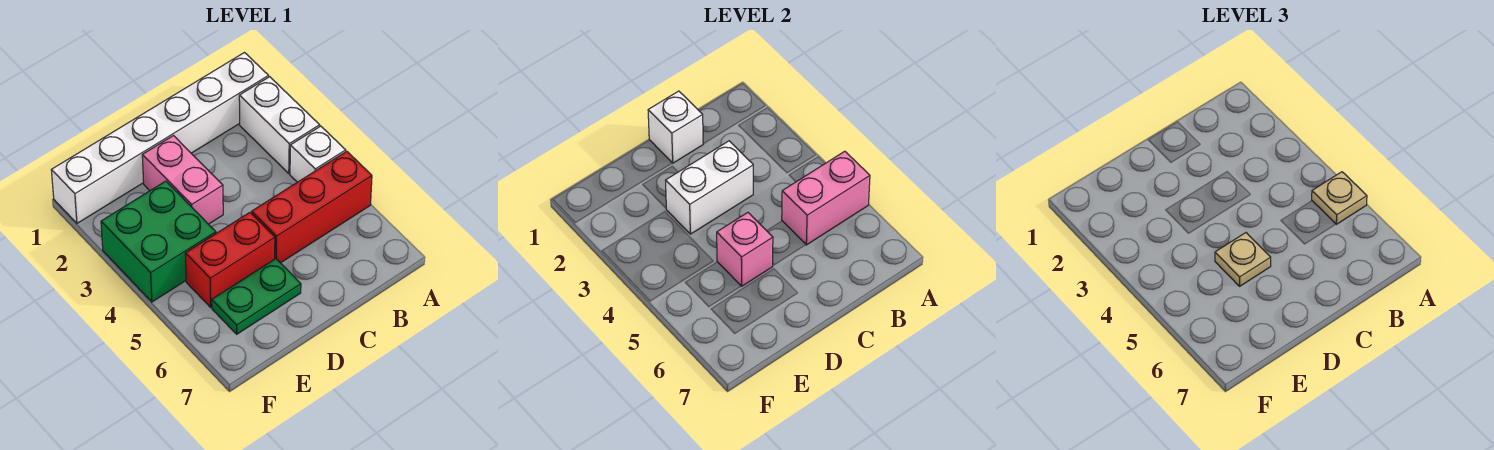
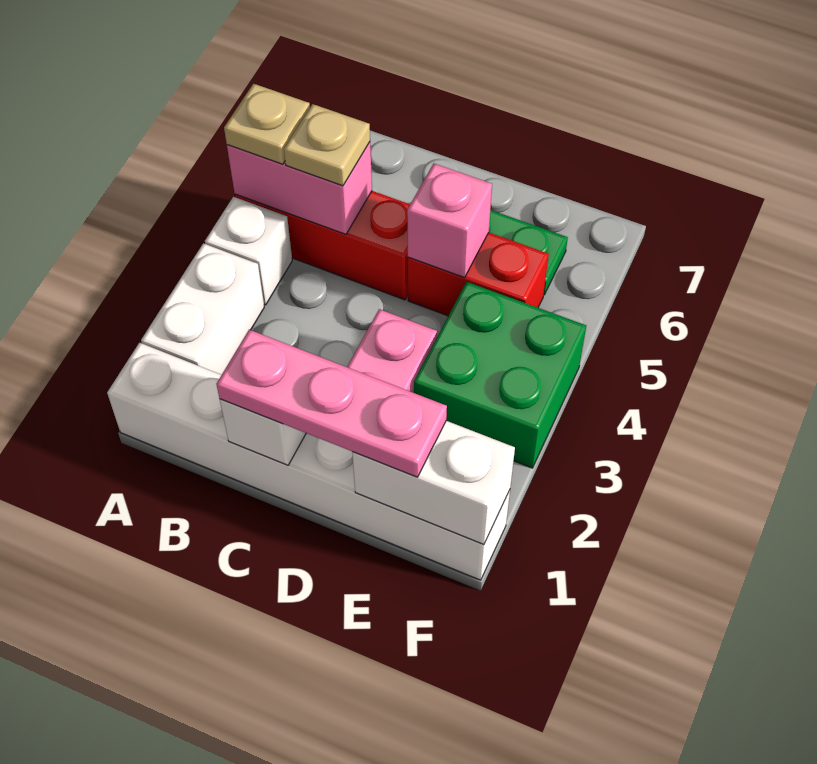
none -> pink plate C1:E1 level 3
white brick C3:D3 level 2 -> white brick E1:F1 level 2
tan plate D5 level 3 -> tan plate B5 level 3

